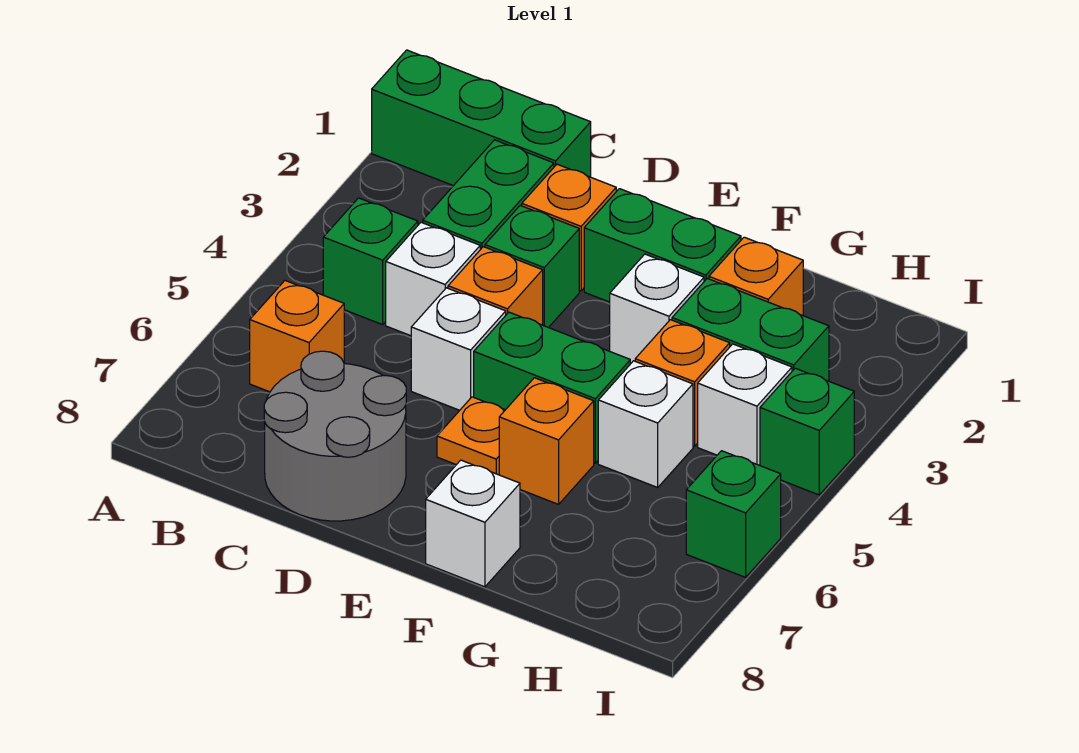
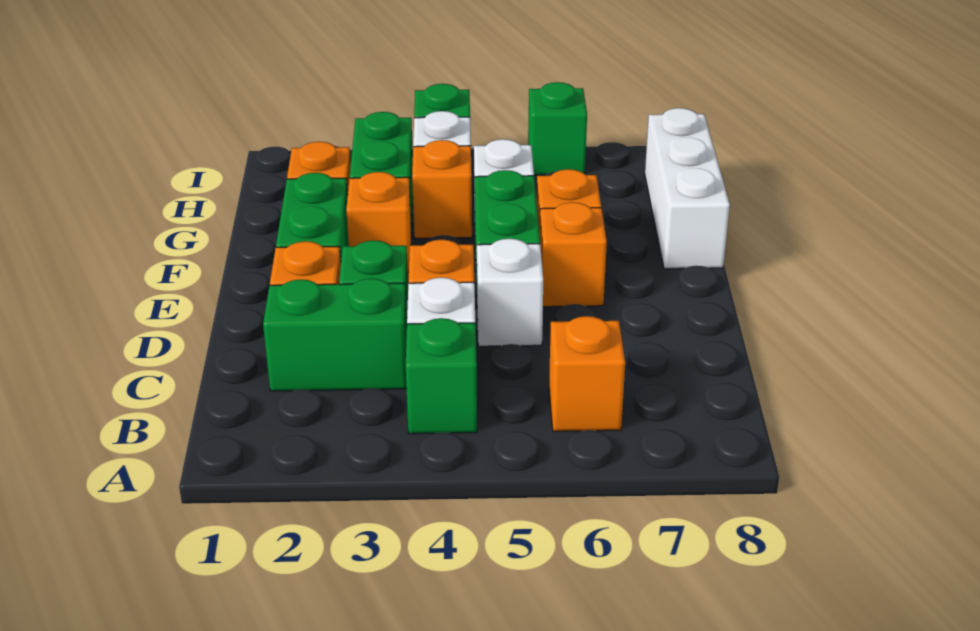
green brick A1:C1 level 1 -> none
grey round brick C7:D8 level 1 -> none
orange plate E6 level 1 -> orange brick E6 level 1
white brick F3 level 1 -> orange brick F3 level 1
white brick F8 level 1 -> white brick F8:H8 level 1

